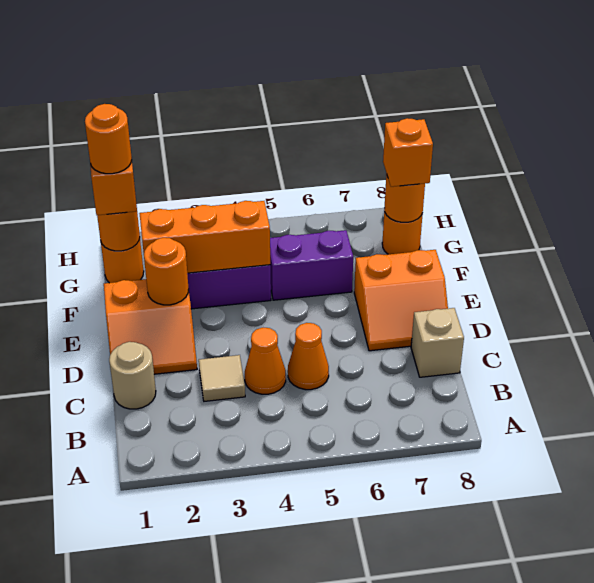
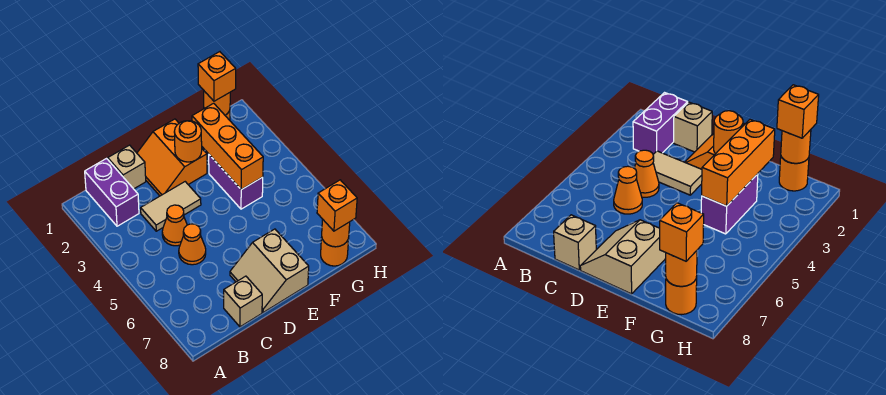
tan round brick C1 level 1 -> tan brick C1 level 1
tan tile C3 level 1 -> tan tile C3:D3 level 1
orange slope D7:E8 level 1 top E -> tan slope D7:E8 level 1 top E
purple brick F5:F6 level 1 -> purple brick B1:B2 level 1
orange round brick G1 level 4 -> none

